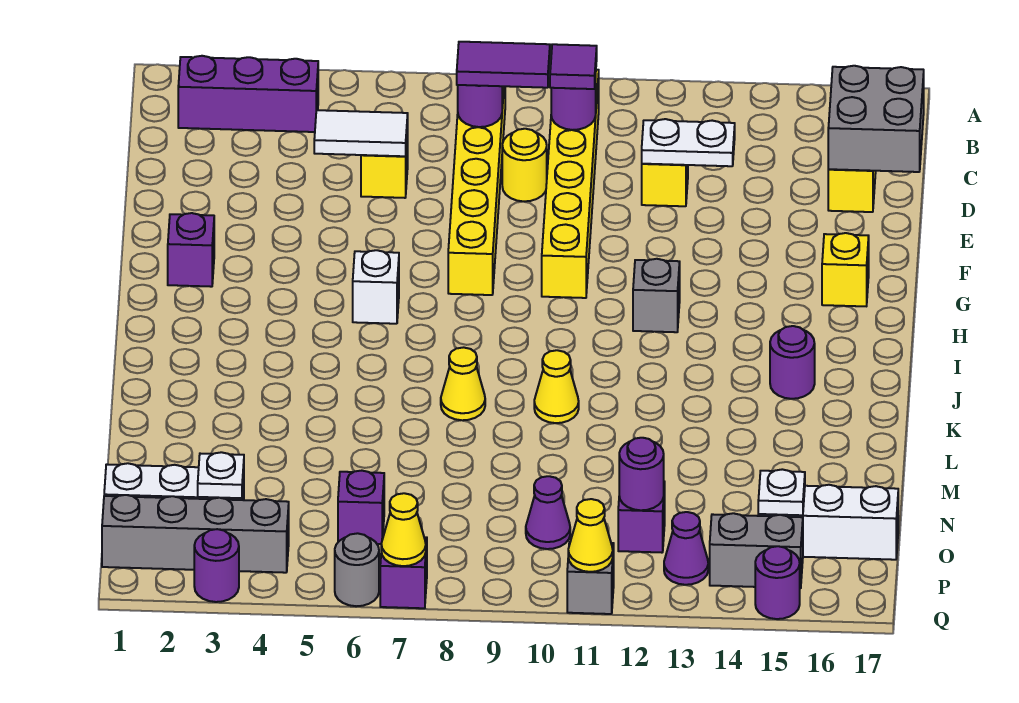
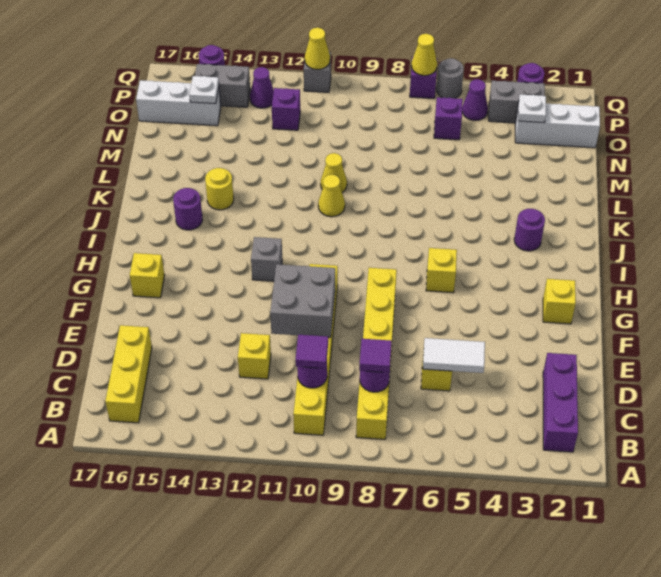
purple brick B2:B4 level 1 -> purple brick B2:D2 level 1
purple tile C8:C9 level 3 -> purple tile C8 level 3
grey brick C16:D17 level 2 -> grey brick E10:F11 level 2
yellow round brick D9 level 1 -> yellow round brick K14 level 1
white plate D12:D13 level 2 -> none
purple brick G2 level 1 -> yellow brick G2 level 1
white brick H6 level 1 -> yellow brick H6 level 1
yellow cone K8 level 1 -> yellow cone L10 level 1
purple cone O10 level 1 -> purple cone P5 level 1
purple round brick O12 level 2 -> purple round brick J3 level 1
grey brick P1:P4 level 1 -> grey brick P3:P4 level 1

